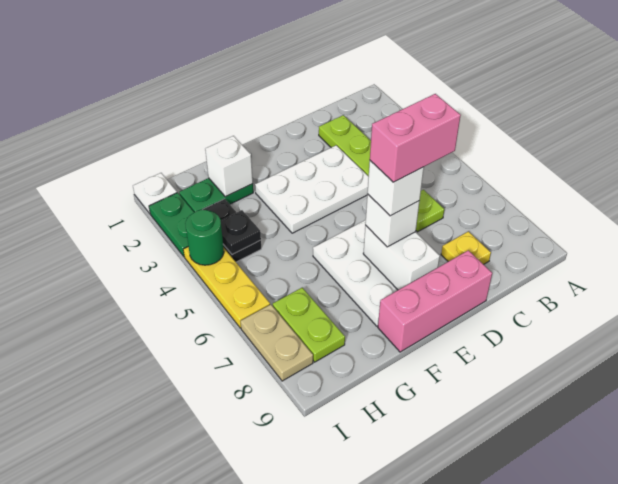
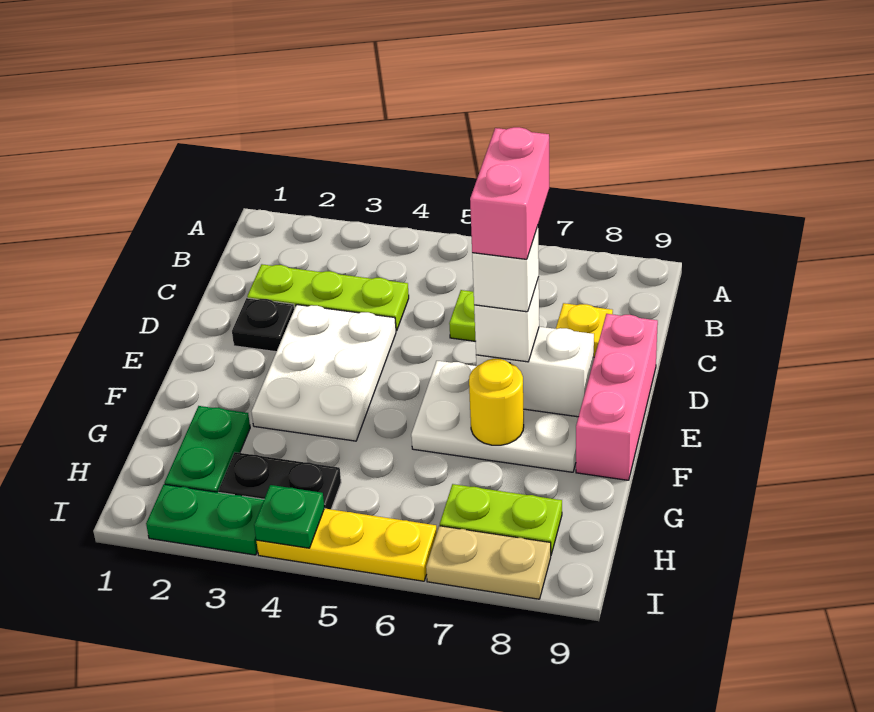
none -> yellow round brick F7 level 2
white brick G2 level 2 -> none
black plate H4 level 2 -> black plate D2 level 1
white plate I1 level 1 -> none
green round brick I4 level 2 -> green plate I4 level 2

